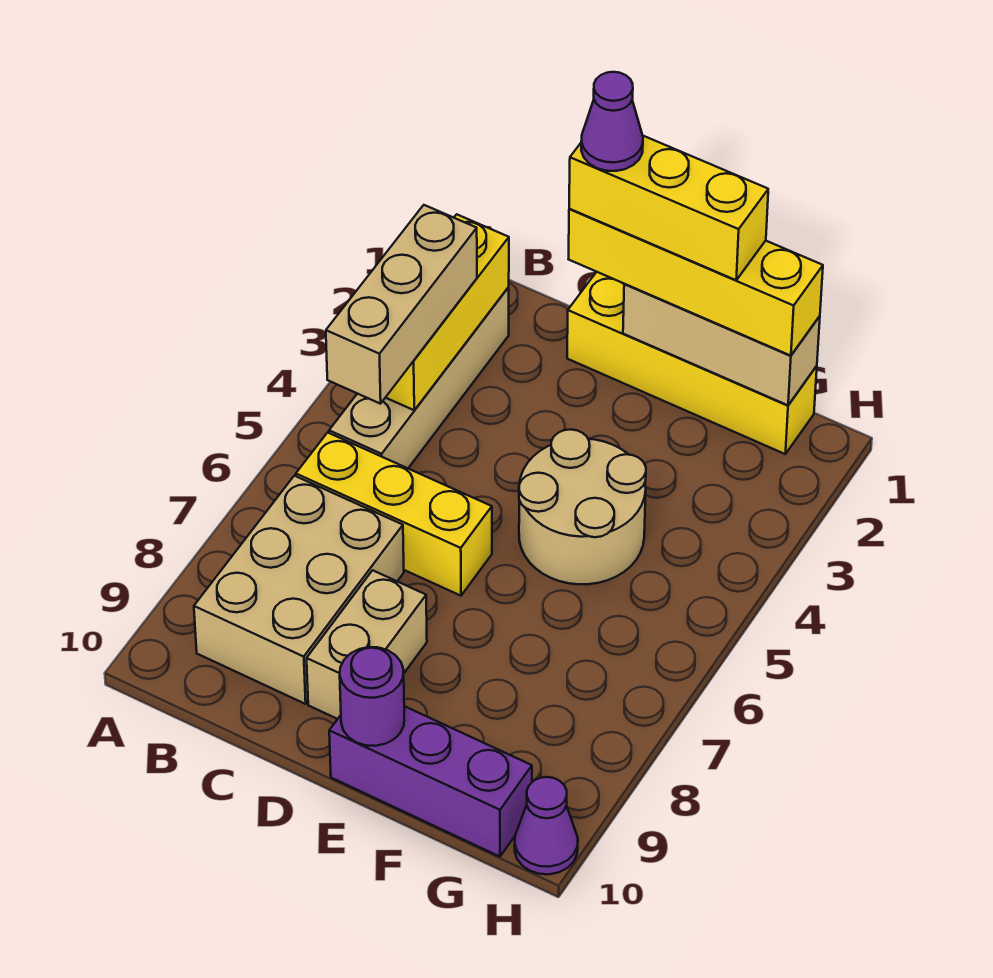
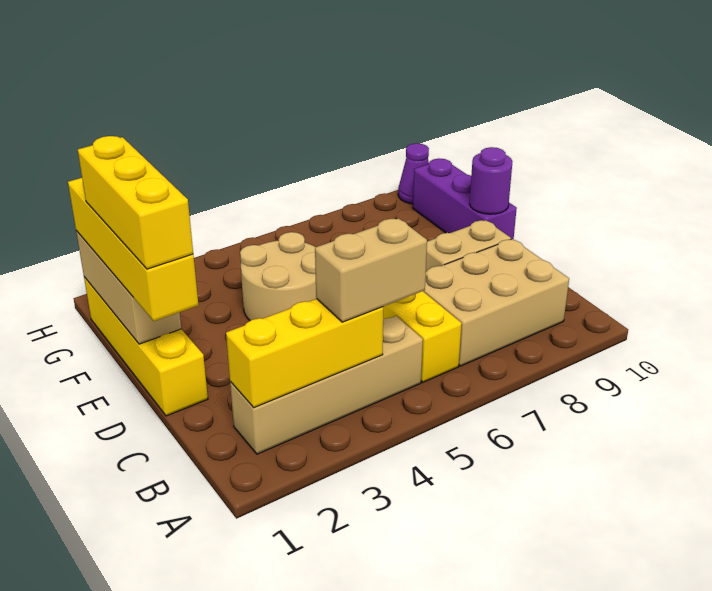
tan brick B3:B5 level 3 -> tan brick B4:B5 level 3
purple cone D1 level 5 -> none

